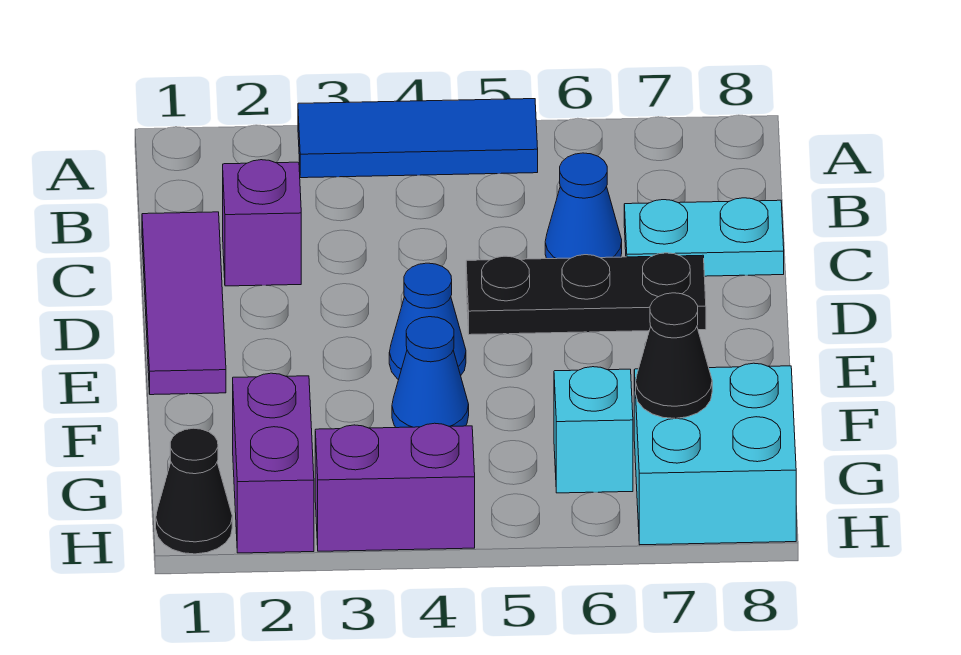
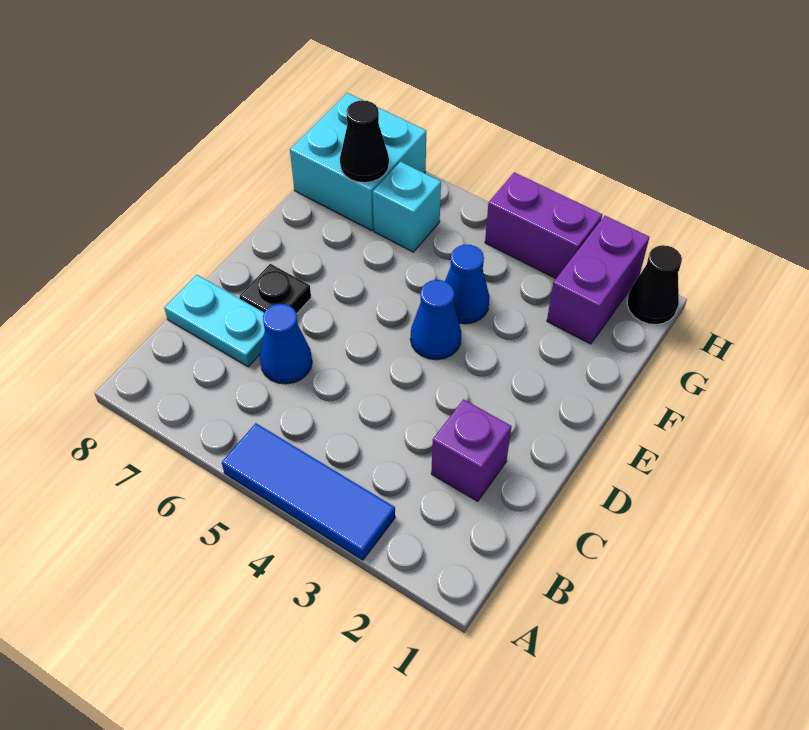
purple tile C1:E1 level 1 -> none
black plate D5:D7 level 1 -> black plate D7 level 1

